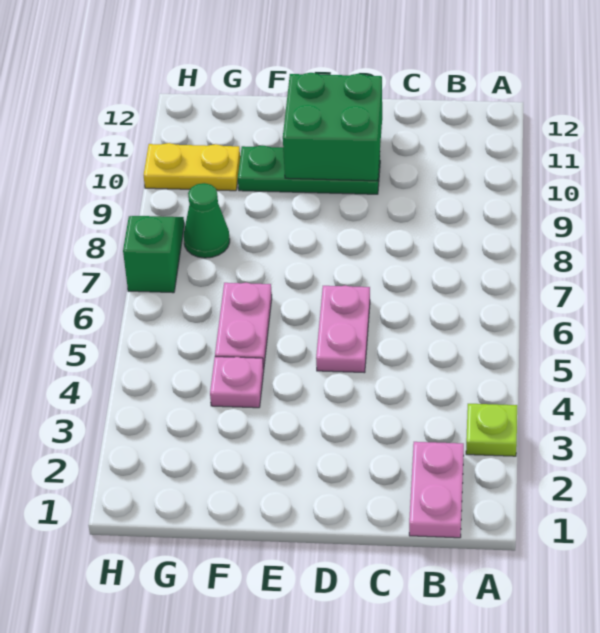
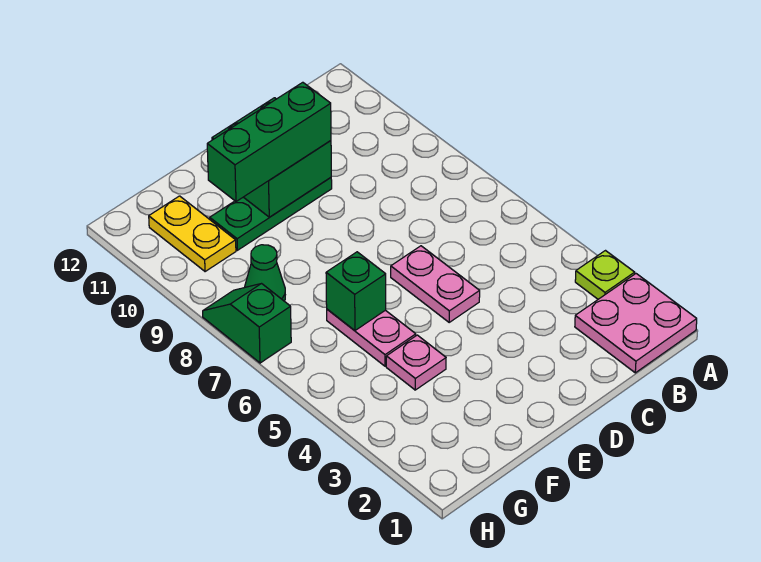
pink plate B1:B2 level 1 -> pink plate A1:B2 level 1
none -> green brick D10:F10 level 3
none -> green brick F6 level 2
yellow plate G10:H10 level 1 -> yellow plate G10:G11 level 1

